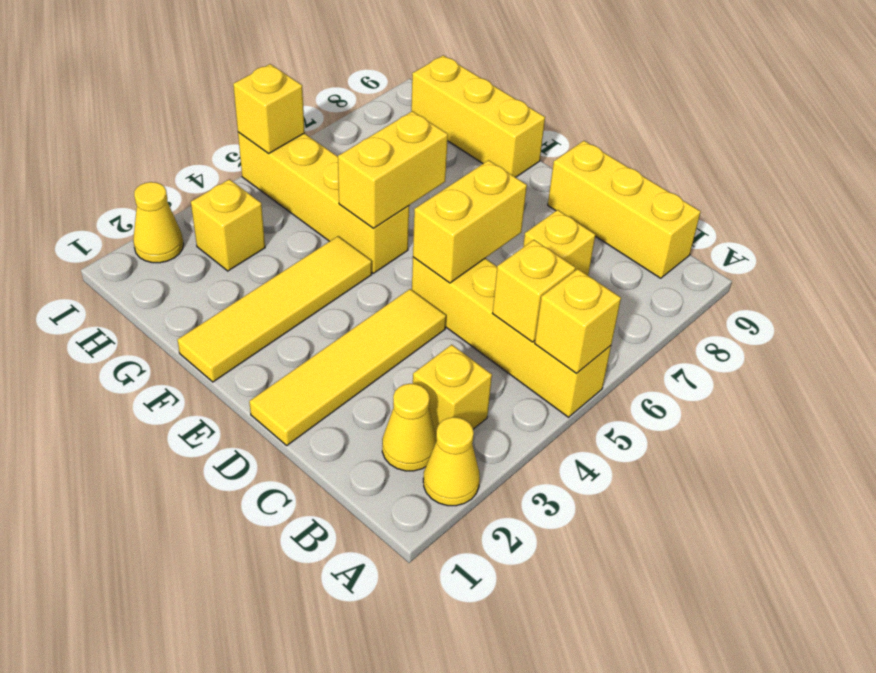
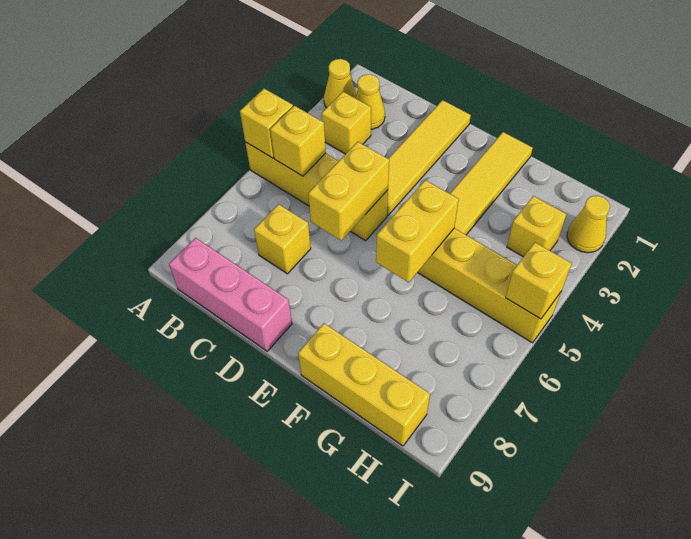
yellow brick B9:D9 level 1 -> pink brick B9:D9 level 1

